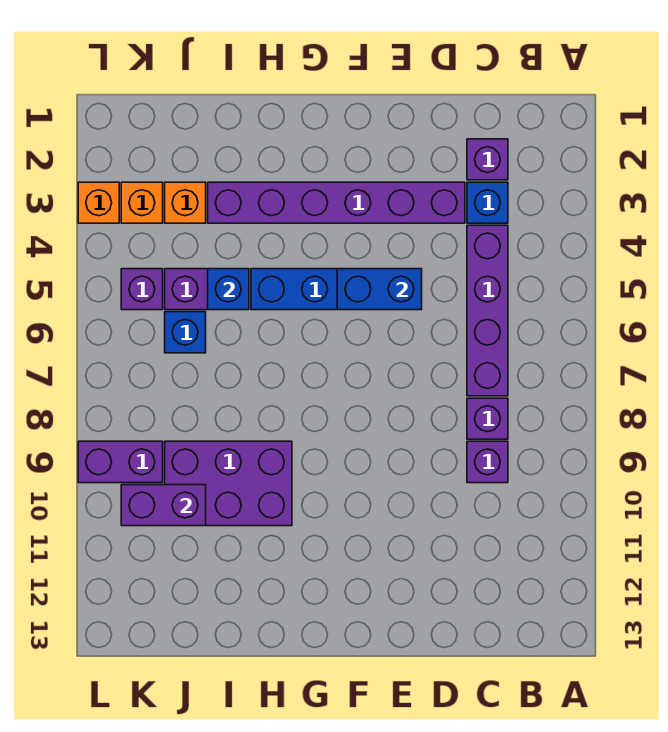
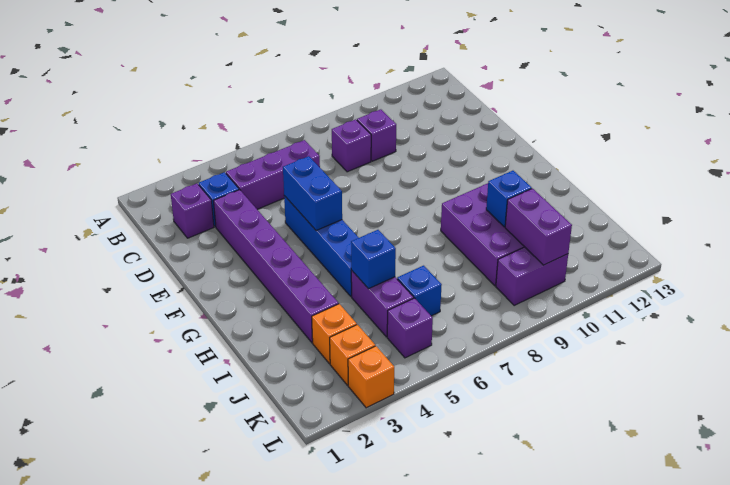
purple brick C4:C7 level 1 -> purple brick C4:C6 level 1
none -> blue brick I10 level 2
purple brick K9:L9 level 1 -> purple brick K9:K10 level 1

